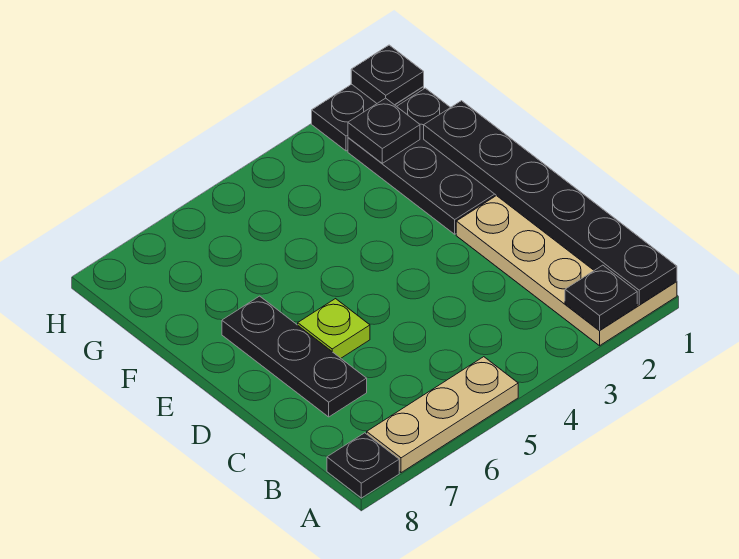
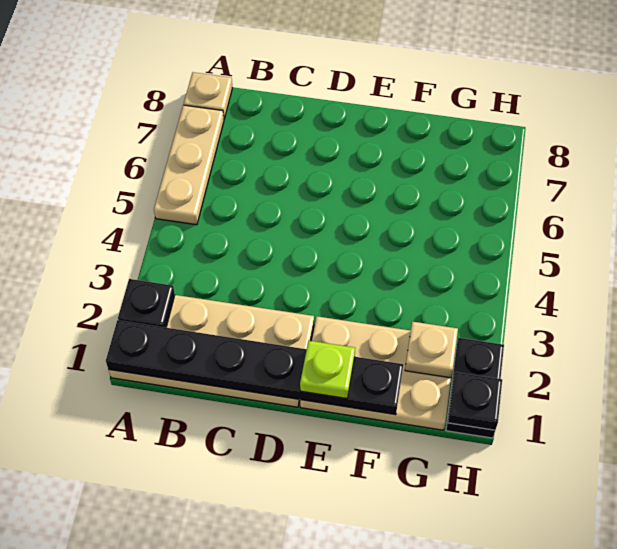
black plate A8 level 1 -> tan plate A8 level 1
black plate C7:E7 level 1 -> none
lime plate D6 level 1 -> lime plate E1 level 3
black plate E1:G2 level 1 -> tan plate E1:G2 level 1
black plate G2 level 2 -> tan plate G2 level 2

